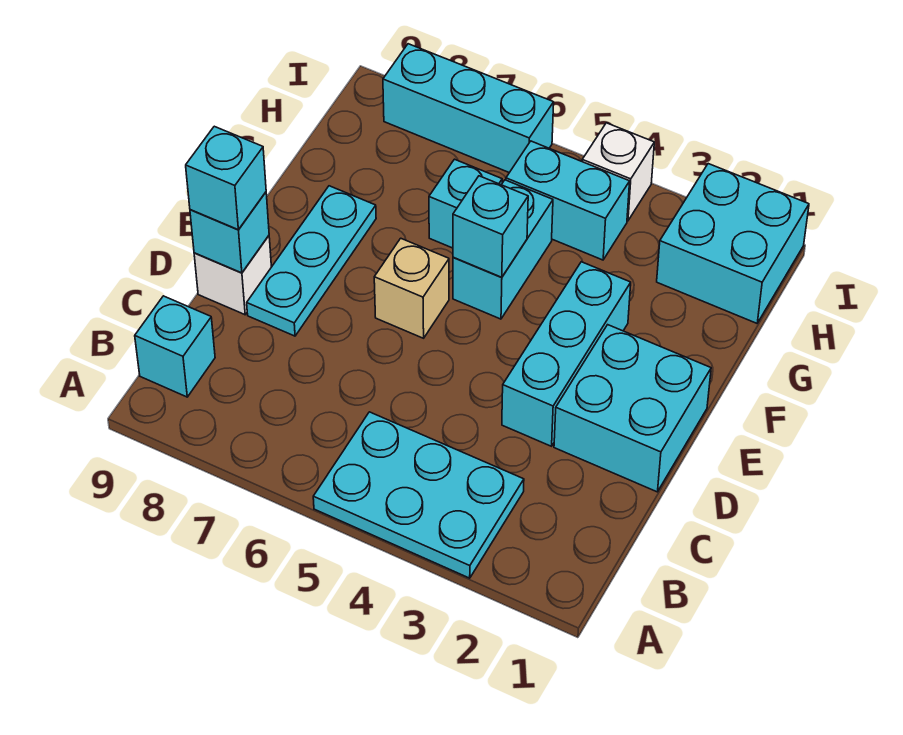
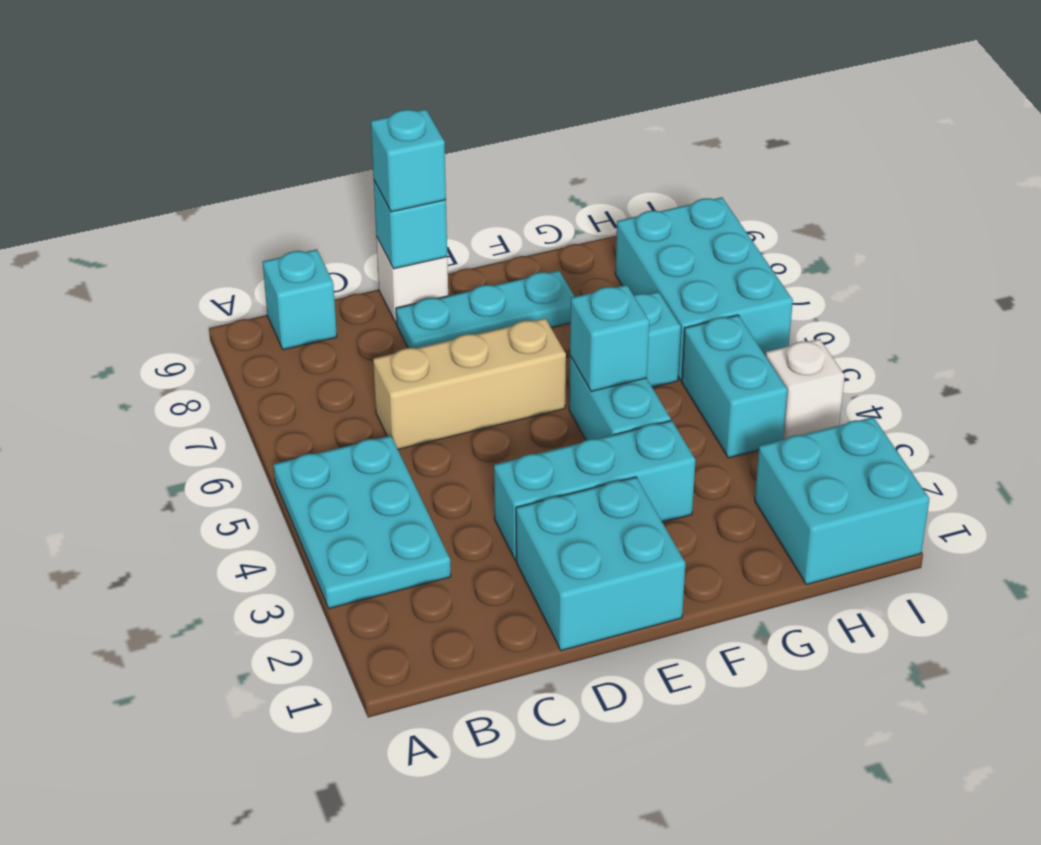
tan brick E6 level 1 -> tan brick C6:E6 level 1
cyan brick F5:G5 level 1 -> cyan brick F4:F5 level 1
cyan brick I6:I8 level 1 -> cyan brick H6:I8 level 1

